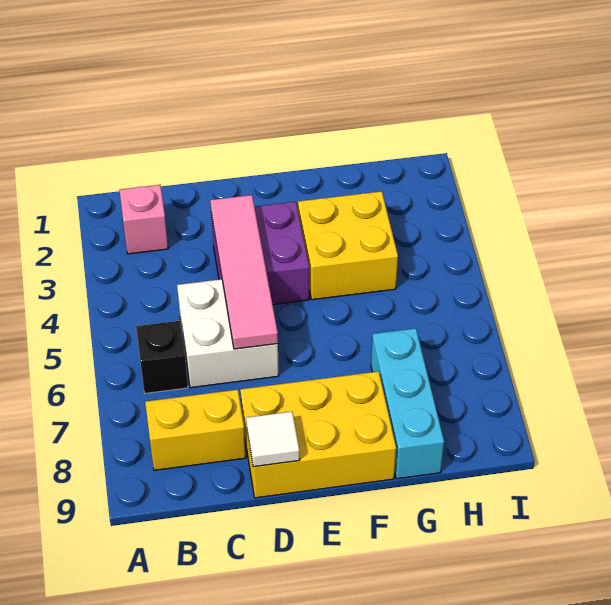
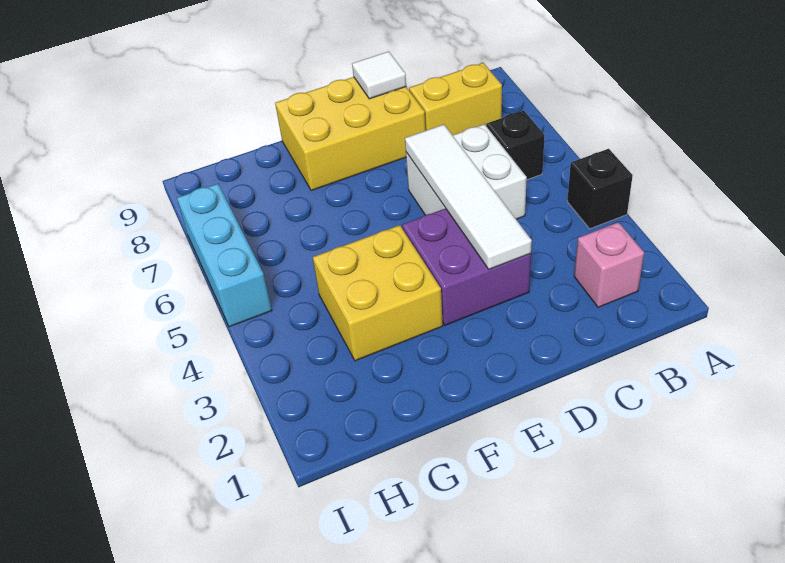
none -> black brick A4 level 1
pink tile D3:D6 level 2 -> white tile D3:D6 level 2
cyan brick G7:G9 level 1 -> cyan brick I5:I7 level 1

